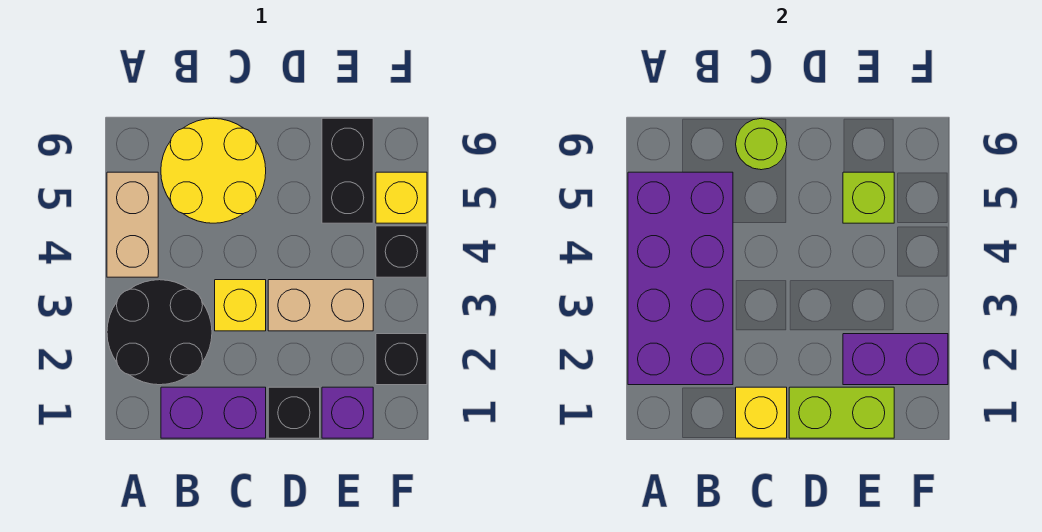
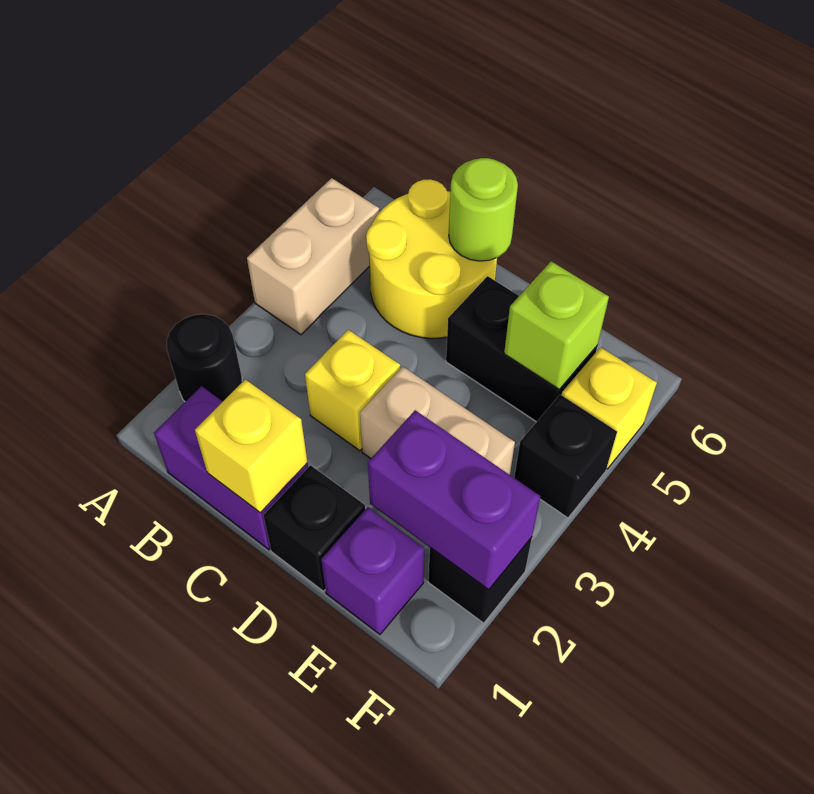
black round brick A2:B3 level 1 -> black round brick A2 level 1
purple brick A2:B5 level 2 -> none
lime brick D1:E1 level 2 -> none
black brick E5:E6 level 1 -> black brick D5:E5 level 1

